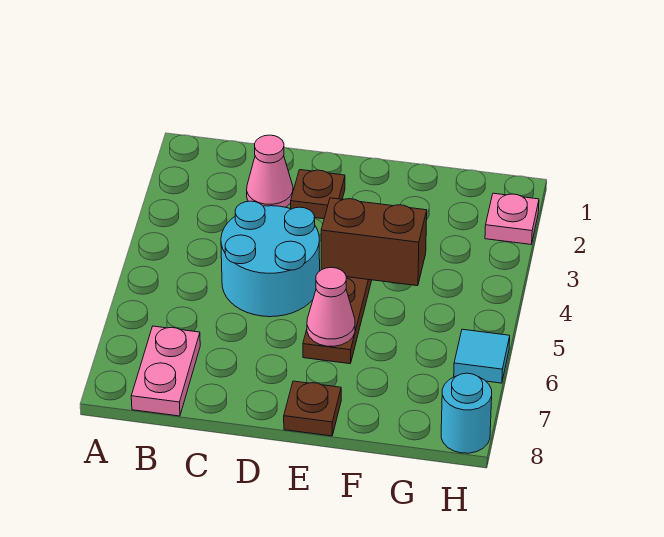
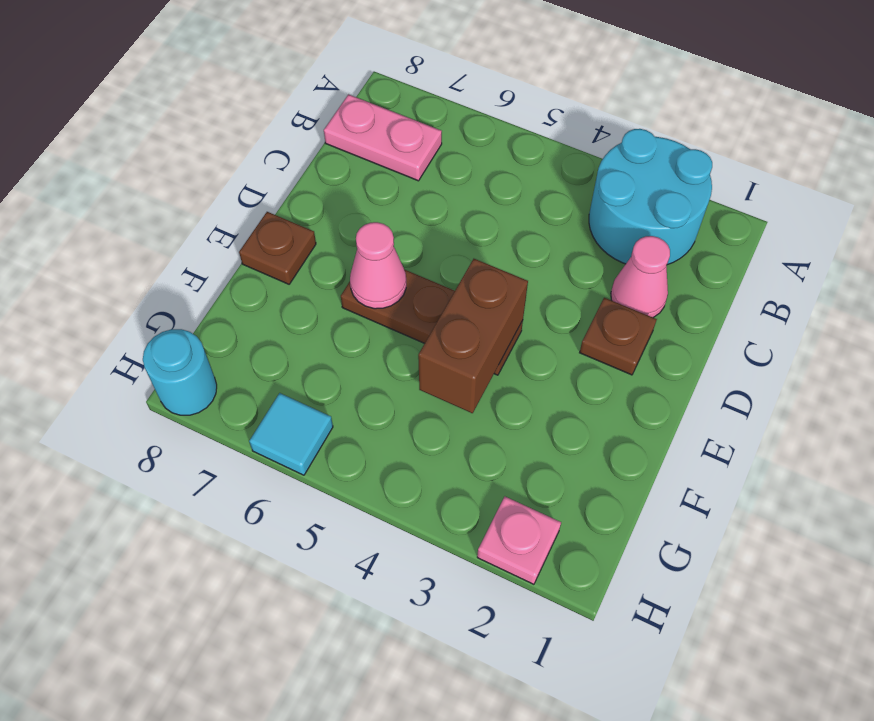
cyan round brick C4:D5 level 1 -> cyan round brick A2:B3 level 1

